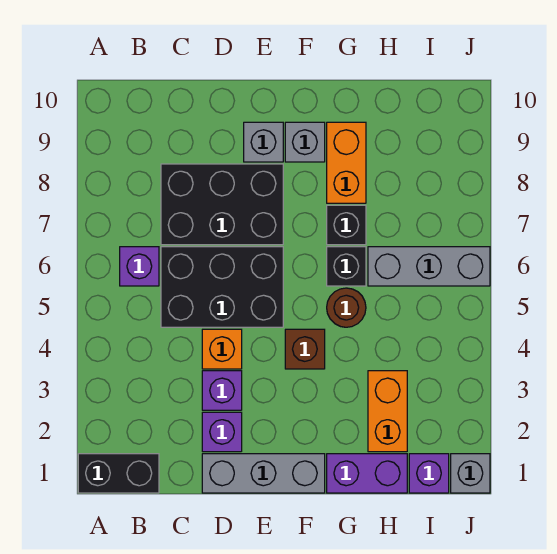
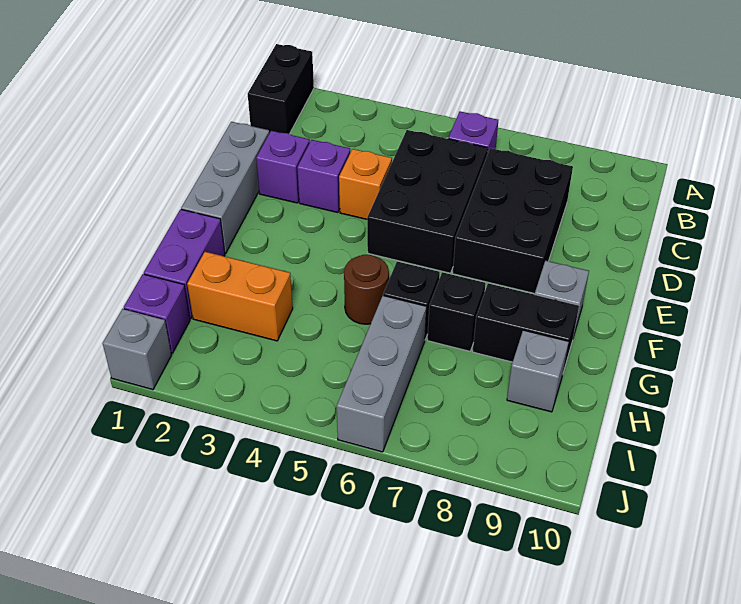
grey brick E9 level 1 -> grey brick H9 level 1
brown brick F4 level 1 -> none
orange brick G8:G9 level 1 -> black brick G8:G9 level 1

